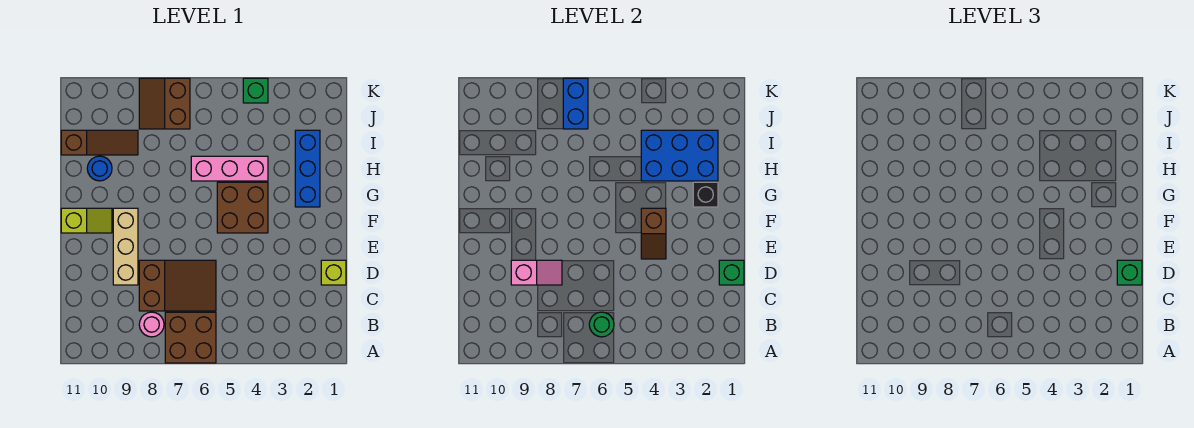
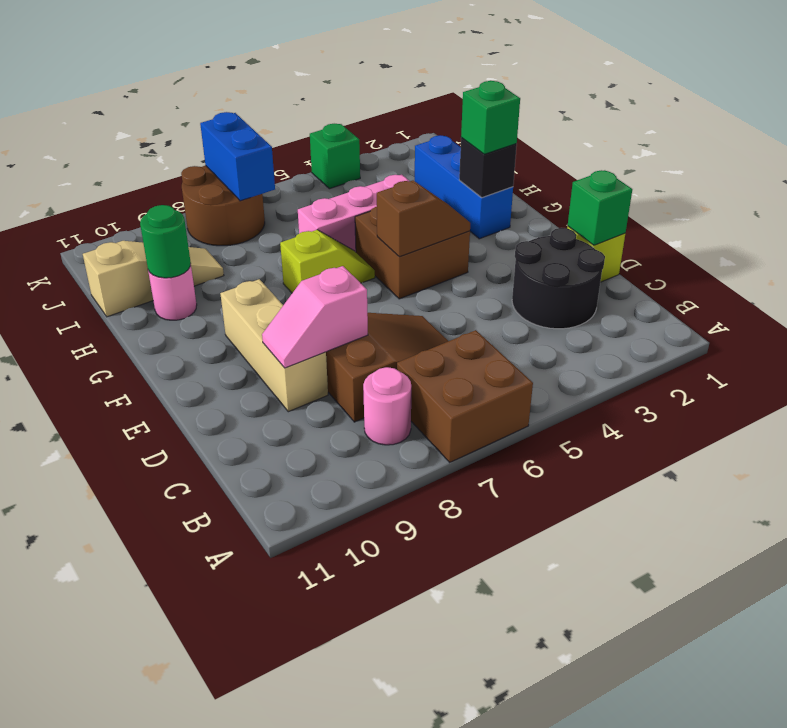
green round brick B6 level 2 -> green round brick H10 level 2
none -> black round brick C2:D3 level 1
green brick D1 level 3 -> green brick G2 level 3
pink slope D8:D9 level 2 top 9 -> pink slope D8:D9 level 2 top 8
brown slope E4:F4 level 2 top F -> brown slope F4:F5 level 2 top 5
lime slope F10:F11 level 1 top 11 -> lime slope G6:G7 level 1 top 7
blue brick H2:I4 level 2 -> none
blue round brick H10 level 1 -> pink round brick H10 level 1
brown slope I9:I11 level 1 top 11 -> tan slope I9:I11 level 1 top 11
brown slope J7:K8 level 1 top 7 -> brown round brick J7:K8 level 1

